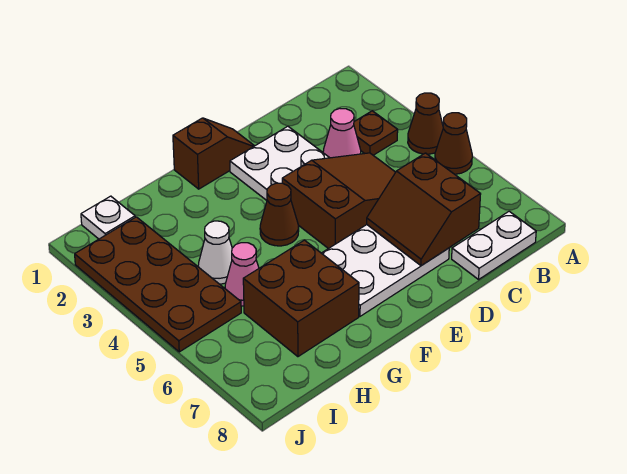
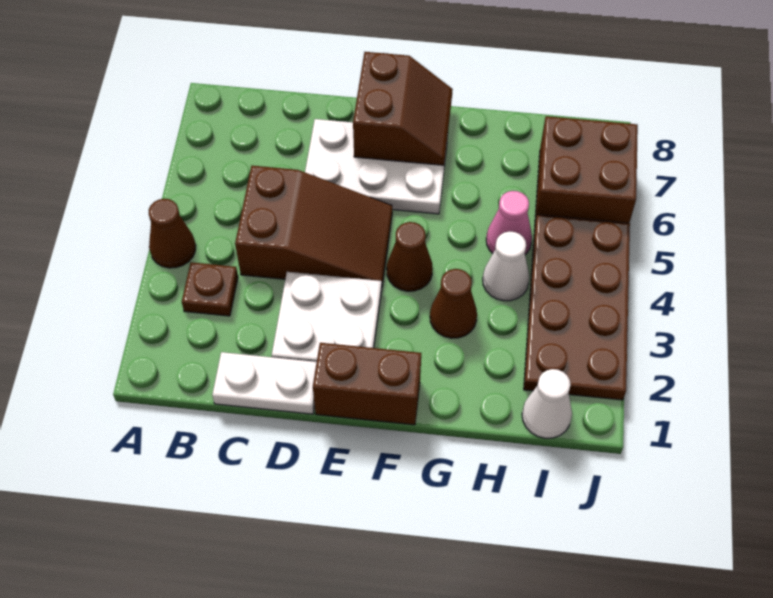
brown cone A5 level 1 -> brown cone G3 level 1
white plate B8:C8 level 1 -> white plate C1:D1 level 1
pink cone C3 level 1 -> none
brown slope C4:E5 level 1 top E -> brown slope C4:E5 level 1 top C
brown slope C6:D7 level 2 top C -> brown slope E7:F8 level 2 top E
brown slope E1:F1 level 1 top F -> brown brick E1:F1 level 1
brown brick G6:H7 level 1 -> brown brick I6:J7 level 1
white plate I1 level 1 -> white cone I1 level 1

